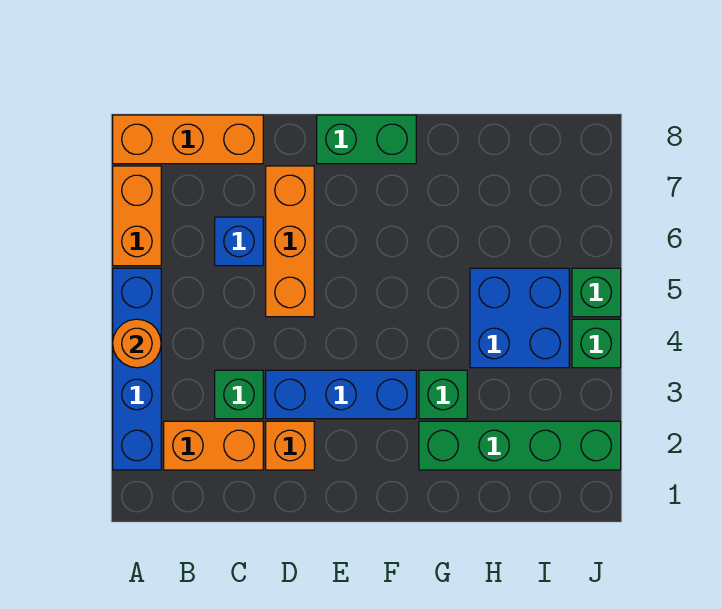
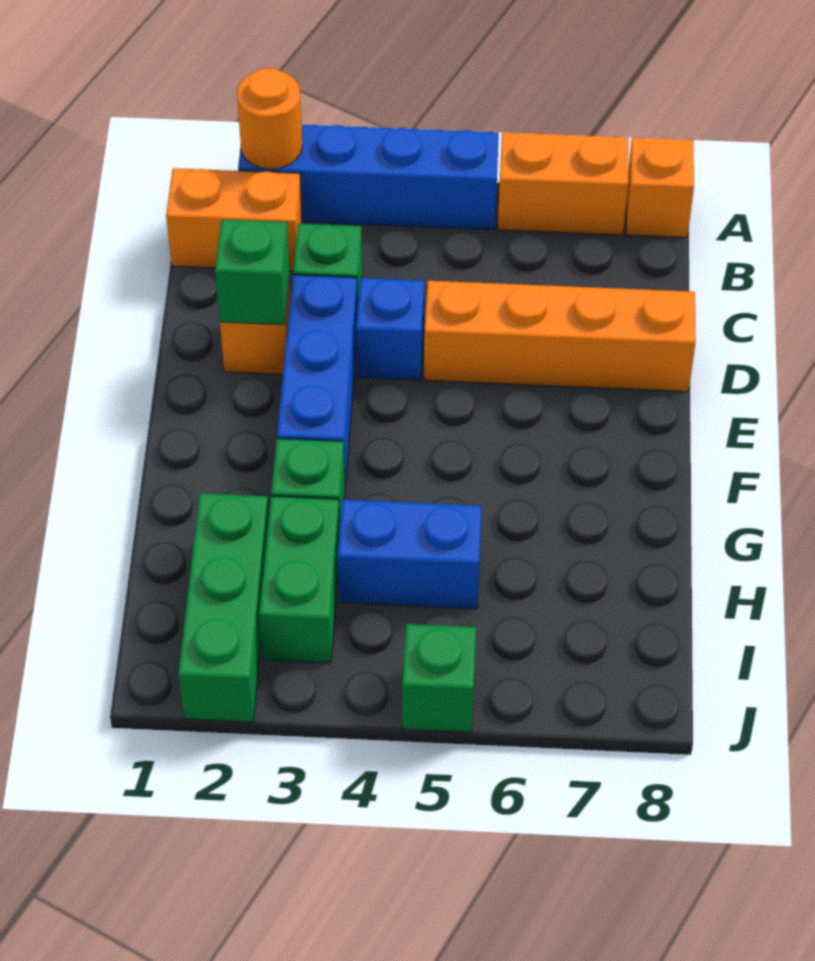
orange round brick A4 level 2 -> orange round brick A2 level 2
orange brick A8:C8 level 1 -> orange brick A8 level 1
orange brick B2:C2 level 1 -> orange brick B1:B2 level 1
blue brick C6 level 1 -> blue brick D4 level 1
orange brick D5:D7 level 1 -> orange brick D5:D8 level 1
green brick E8:F8 level 1 -> green brick H3:I3 level 1
green brick G2:J2 level 1 -> green brick H2:J2 level 1
blue brick H4:I5 level 1 -> blue brick H4:H5 level 1
green brick J4 level 1 -> green brick D2 level 2

